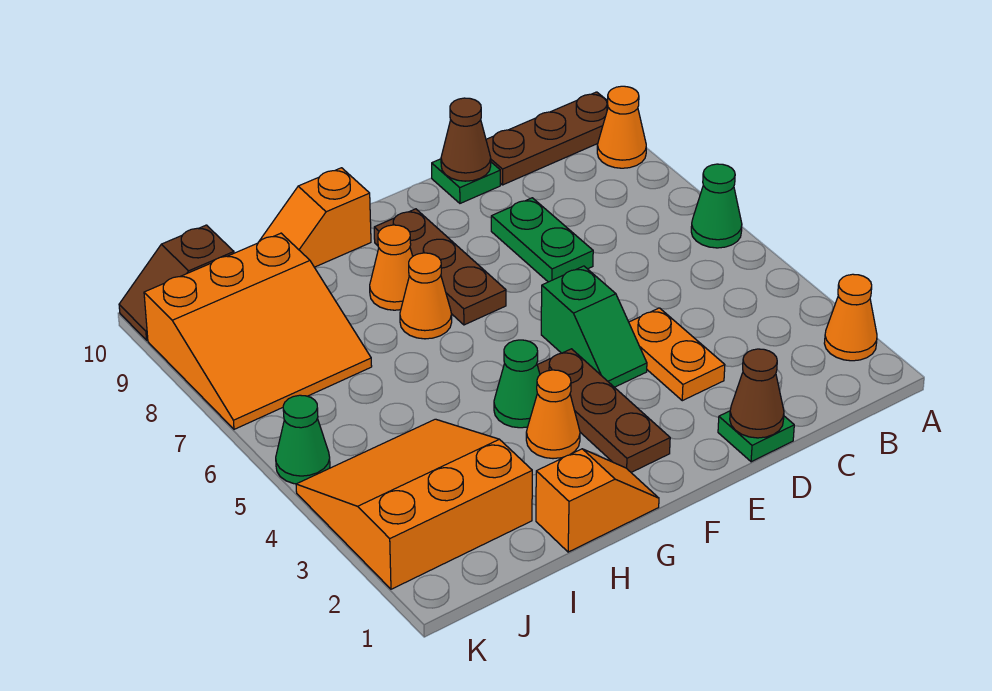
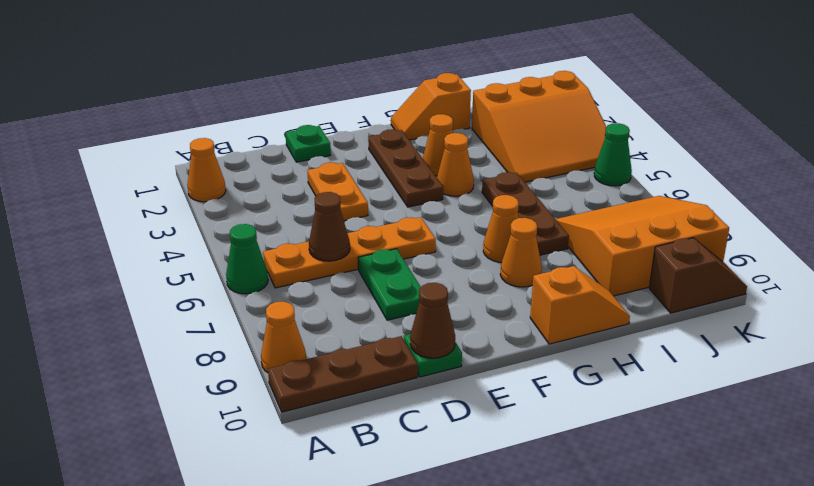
none -> orange plate B6:E6 level 1
brown cone D1 level 2 -> brown cone C6 level 2
green slope E4:E5 level 1 top 5 -> none
brown plate F7:F9 level 1 -> brown plate H5:H7 level 1
green cone G4 level 1 -> orange cone G4 level 1

